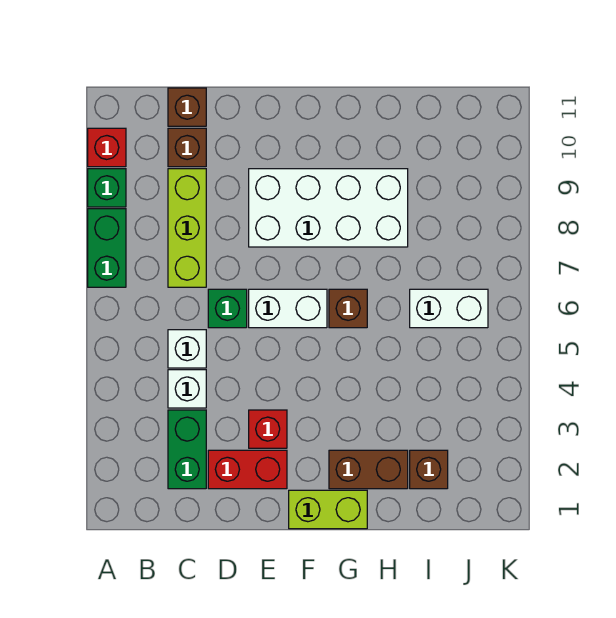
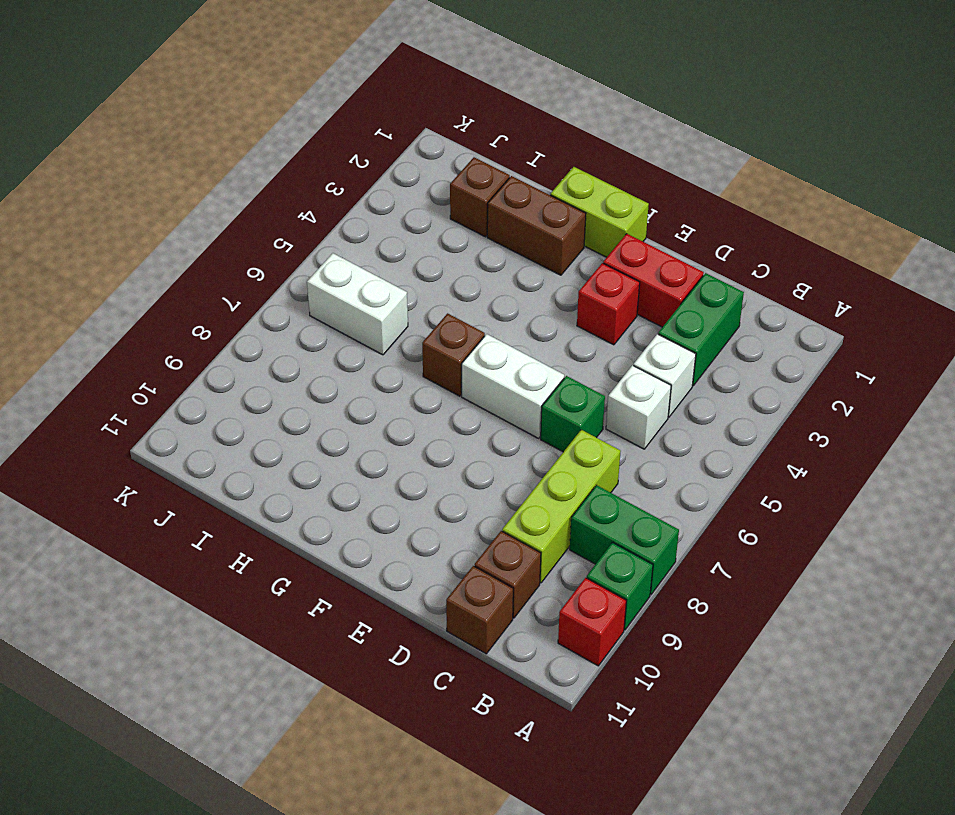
green brick A7:A8 level 1 -> green brick A8:B8 level 1
white brick E8:H9 level 1 -> none

